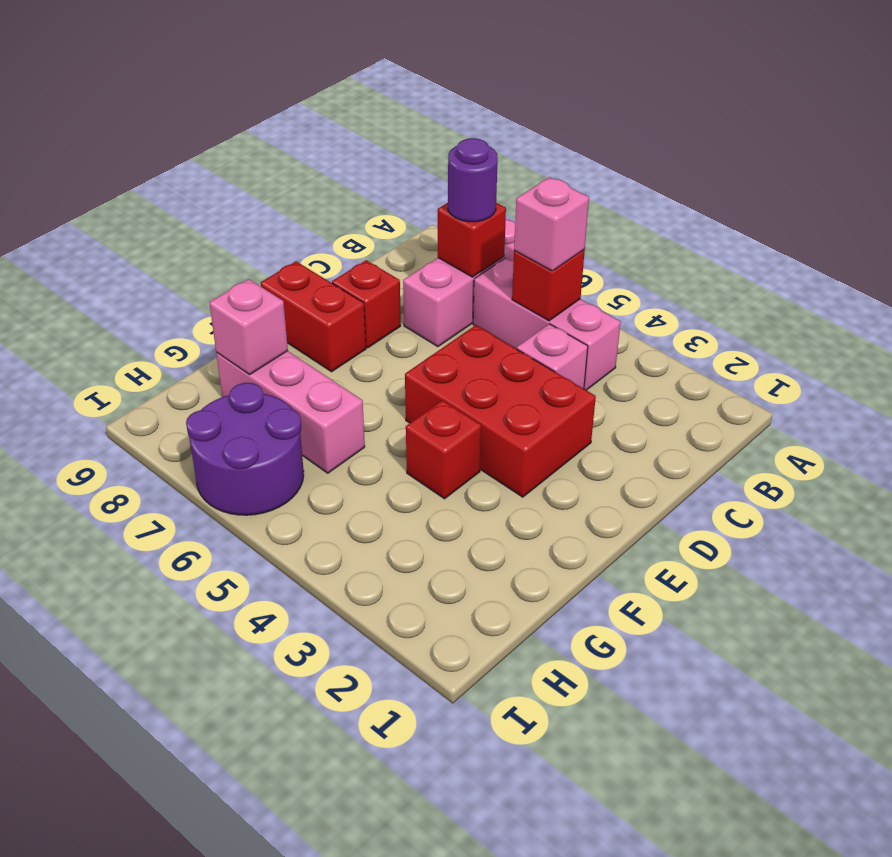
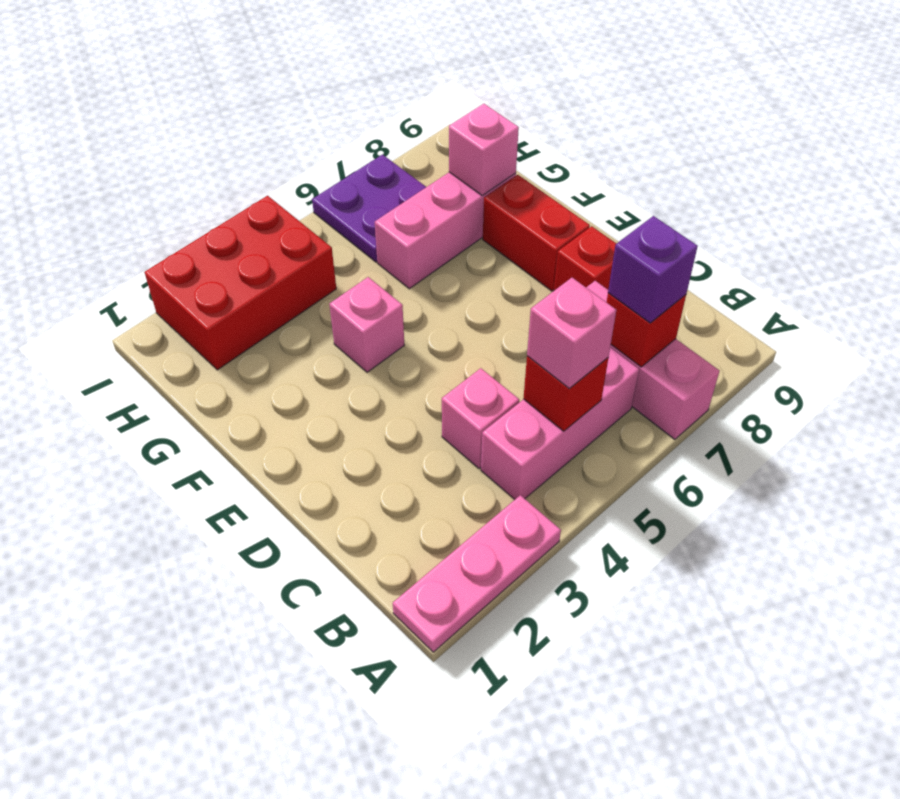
none -> pink plate A1:A3 level 1
purple round brick B7 level 3 -> purple brick B7 level 3
red brick D3:E5 level 1 -> red brick H2:I4 level 1
red brick E8:E9 level 1 -> red brick E8:F8 level 1
red brick F4 level 1 -> pink brick F4 level 1
purple round brick H6:I7 level 1 -> purple plate H6:I7 level 1

